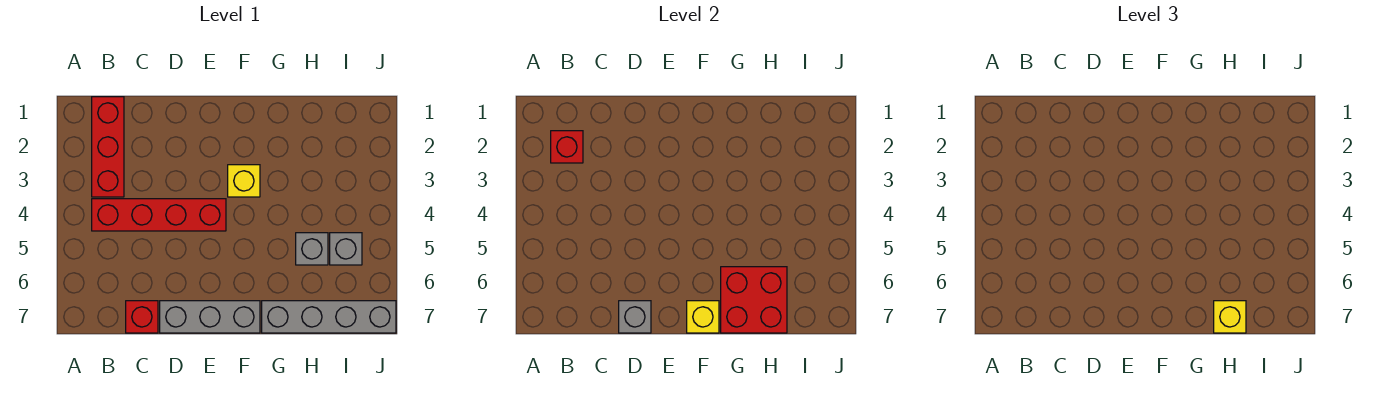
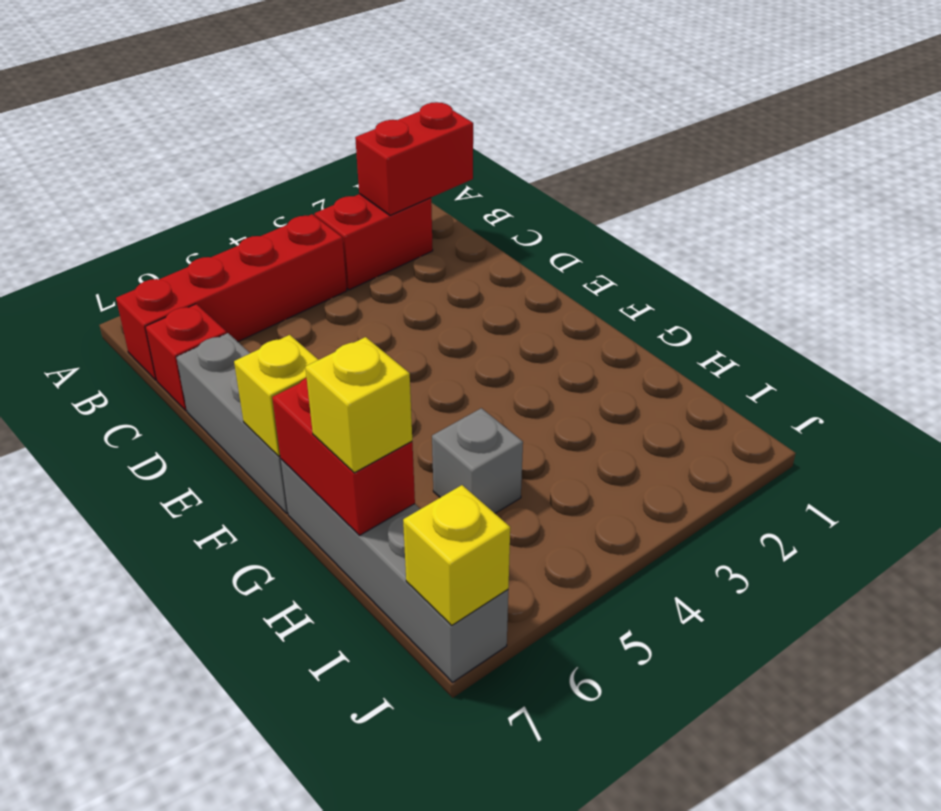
red brick B1:B3 level 1 -> red brick B2:B3 level 1
red brick B2 level 2 -> red brick B1:B2 level 2
red brick B4:E4 level 1 -> red brick B4:B7 level 1
grey brick D7 level 2 -> none
yellow brick F3 level 1 -> yellow brick J7 level 2
red brick G6:H7 level 2 -> red brick G7:H7 level 2
grey brick I5 level 1 -> none

